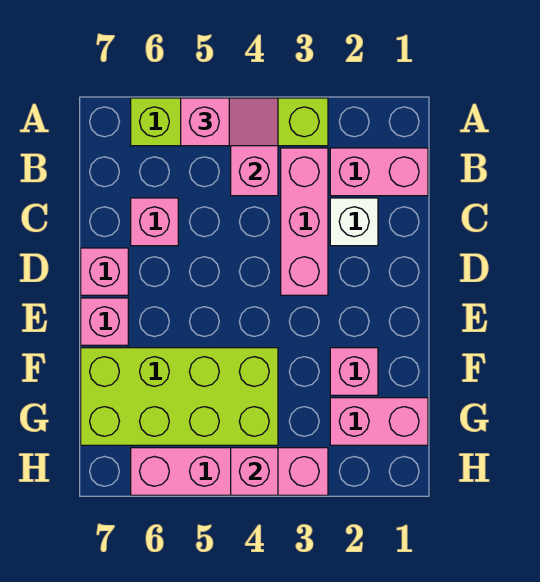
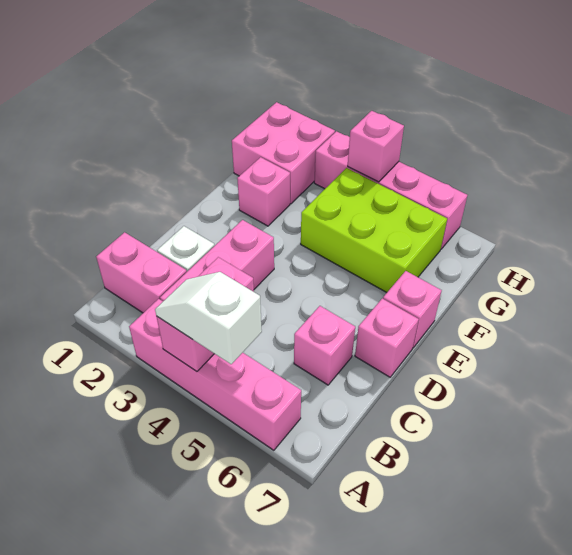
lime brick A3:A6 level 1 -> pink brick A3:A6 level 1
pink slope A4:A5 level 3 top 5 -> white slope A4:A5 level 3 top 5
lime brick F4:G7 level 1 -> lime brick F4:G6 level 1
pink brick G1:G2 level 1 -> pink brick G1:H2 level 1

